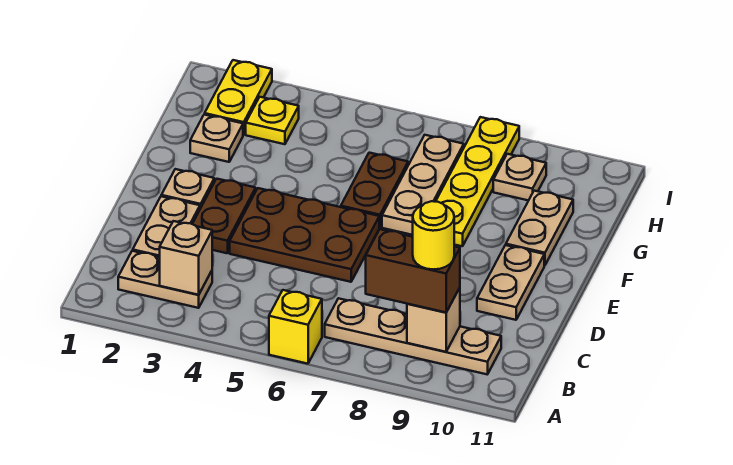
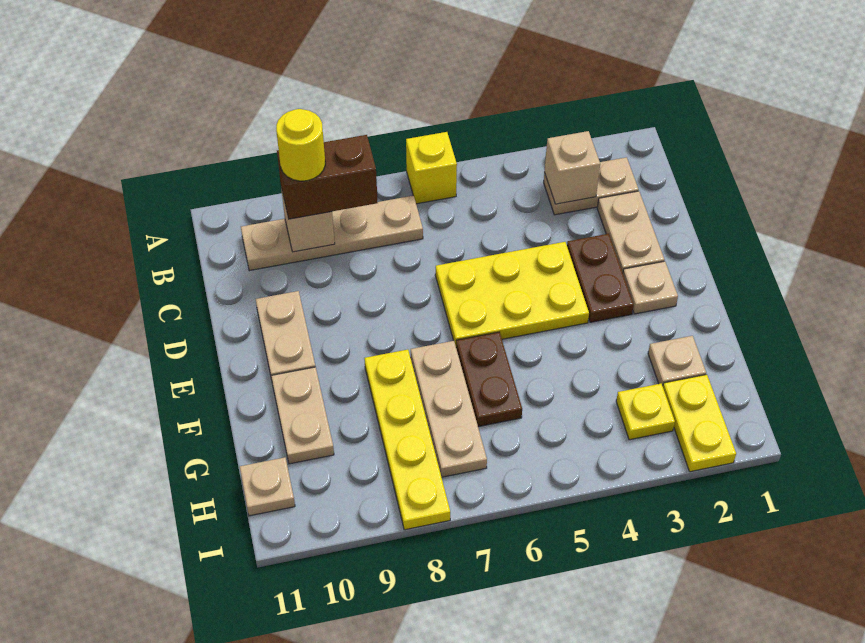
brown plate D4:E6 level 1 -> yellow plate D4:E6 level 1
tan plate H9 level 1 -> tan plate H11 level 1

